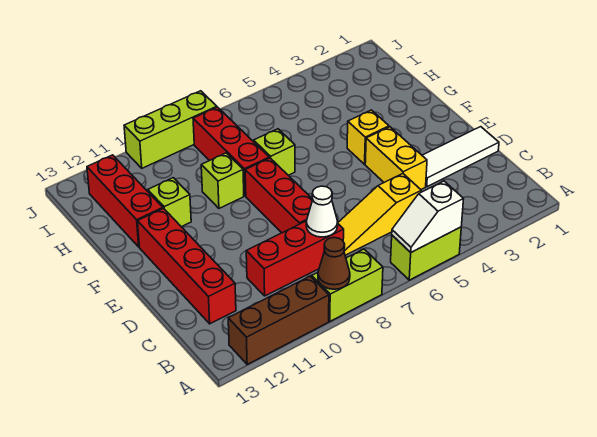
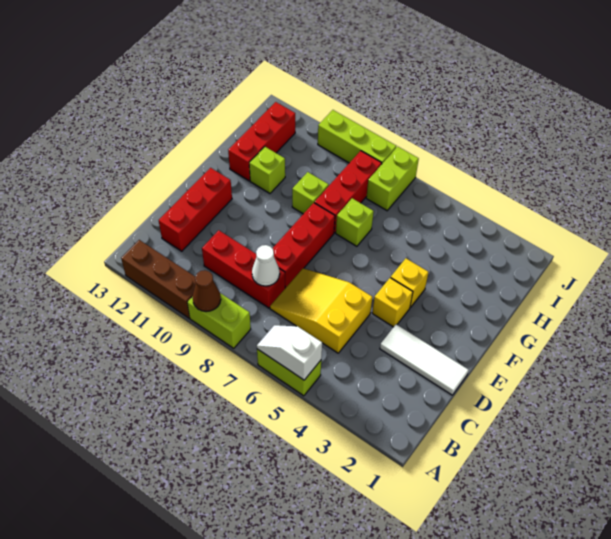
yellow slope C5:C7 level 1 top 5 -> yellow slope C5:D7 level 1 top 5
red brick C12:F12 level 1 -> red brick C12:E12 level 1
yellow brick D4:E4 level 1 -> yellow brick E4 level 1
none -> lime brick I7:J7 level 1

